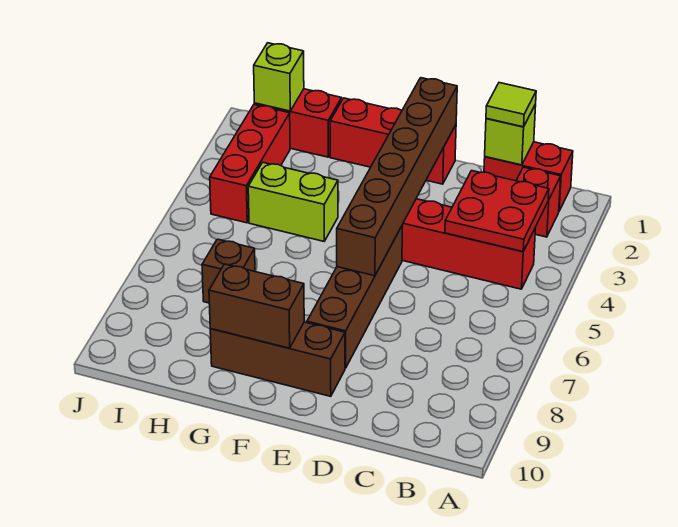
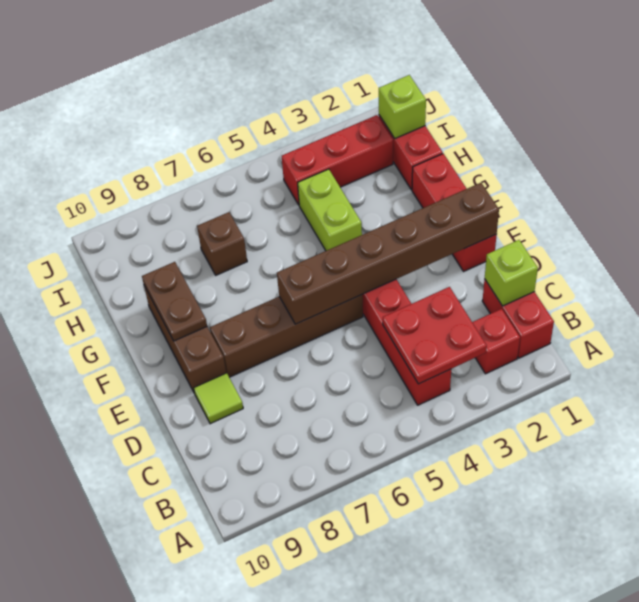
lime tile C1 level 3 -> lime tile D9 level 1
brown brick F9:G9 level 2 -> brown plate F9:G9 level 2

